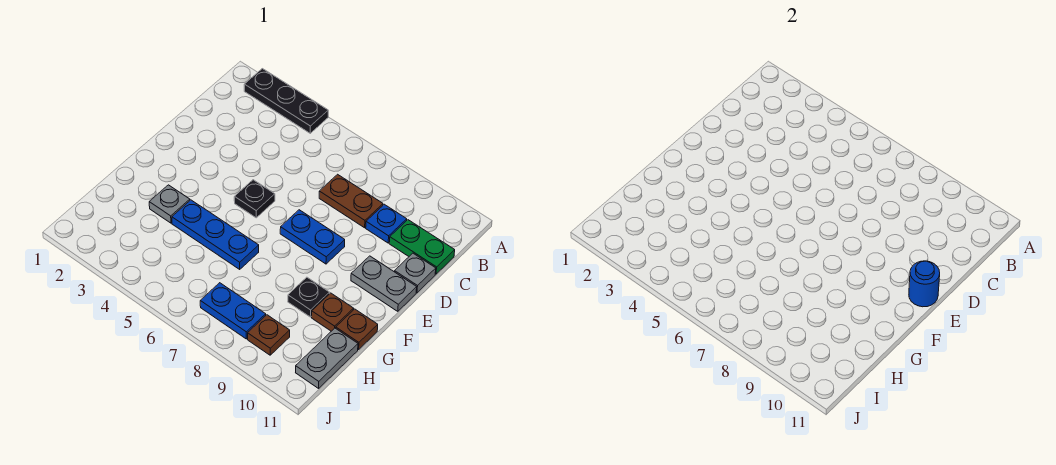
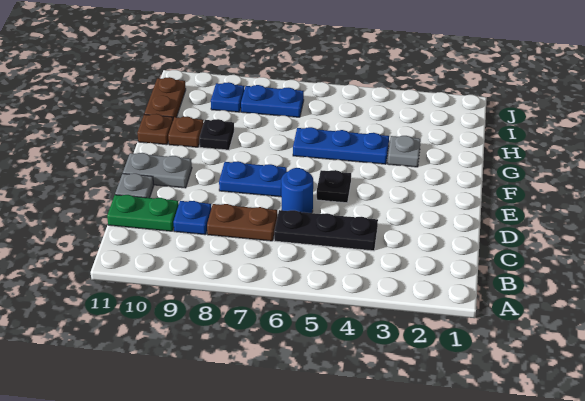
black plate A2:A4 level 1 -> black plate C4:C6 level 1
blue round brick E11 level 2 -> blue round brick D6 level 1
grey plate H11:I11 level 1 -> brown plate H11:I11 level 1
brown plate I9 level 1 -> blue plate I9 level 1

